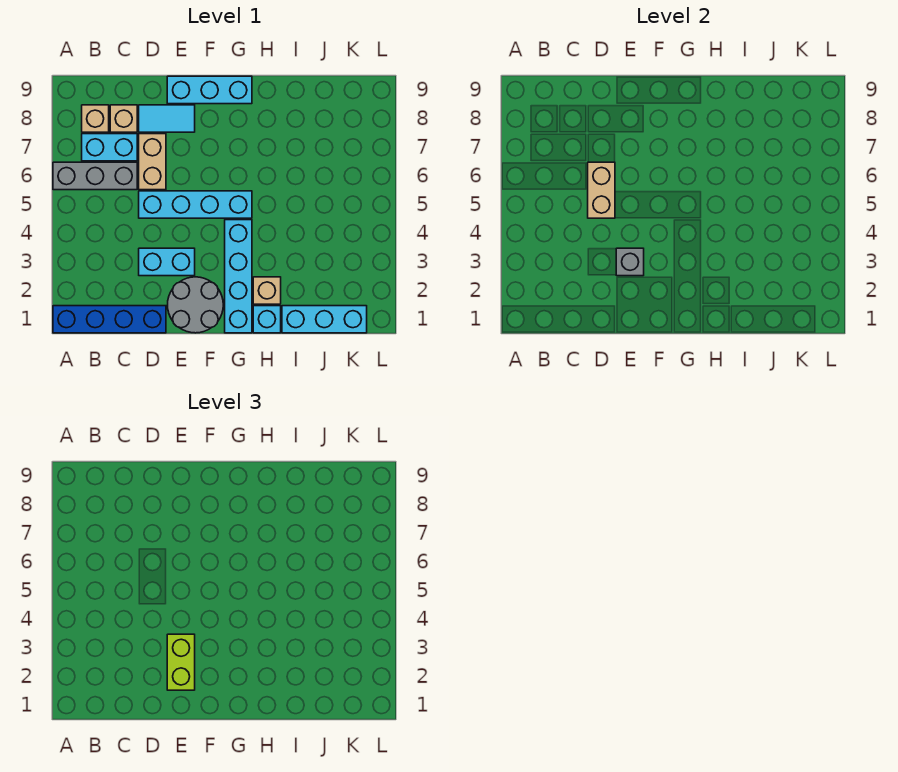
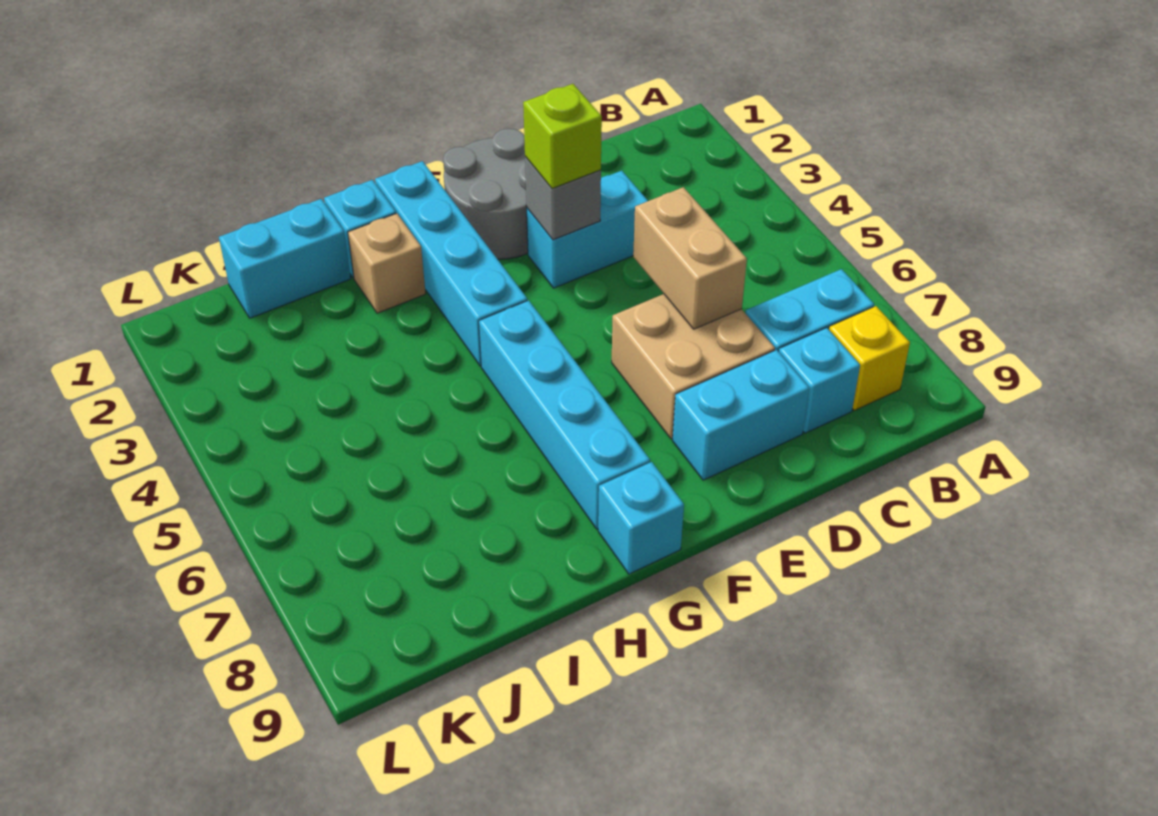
blue brick A1:D1 level 1 -> none
grey brick A6:C6 level 1 -> none
tan brick B8 level 1 -> yellow brick B8 level 1
tan brick C8 level 1 -> cyan brick C8 level 1
cyan brick D5:G5 level 1 -> cyan brick G5:G8 level 1
tan brick D6:D7 level 1 -> tan brick D6:E7 level 1
cyan tile D8:E8 level 1 -> cyan brick D8:E8 level 1
lime brick E2:E3 level 3 -> lime brick E3 level 3
cyan brick E9:G9 level 1 -> cyan brick G9 level 1
cyan brick I1:K1 level 1 -> cyan brick I1:J1 level 1

